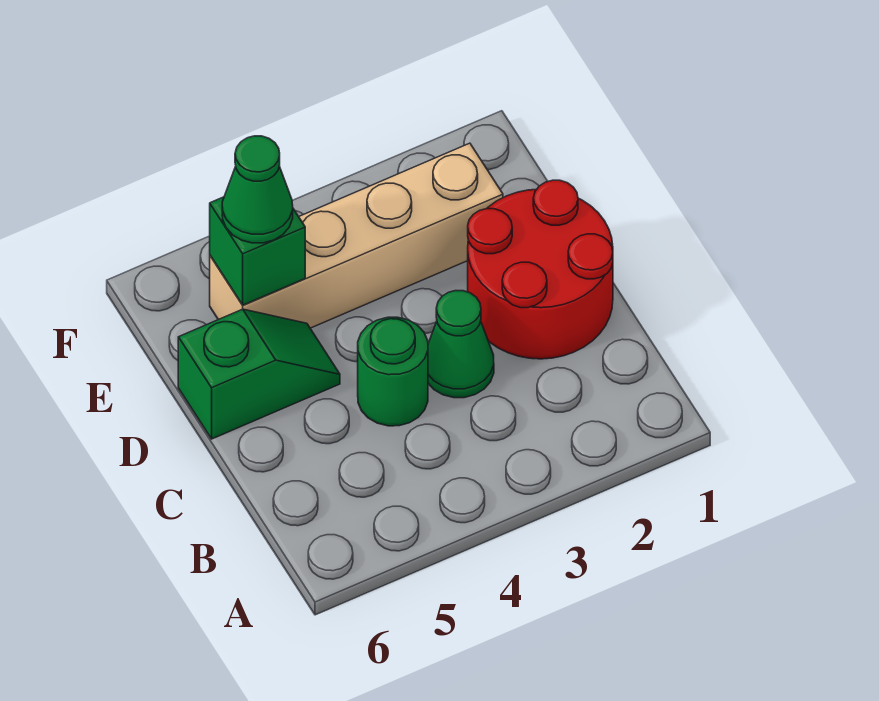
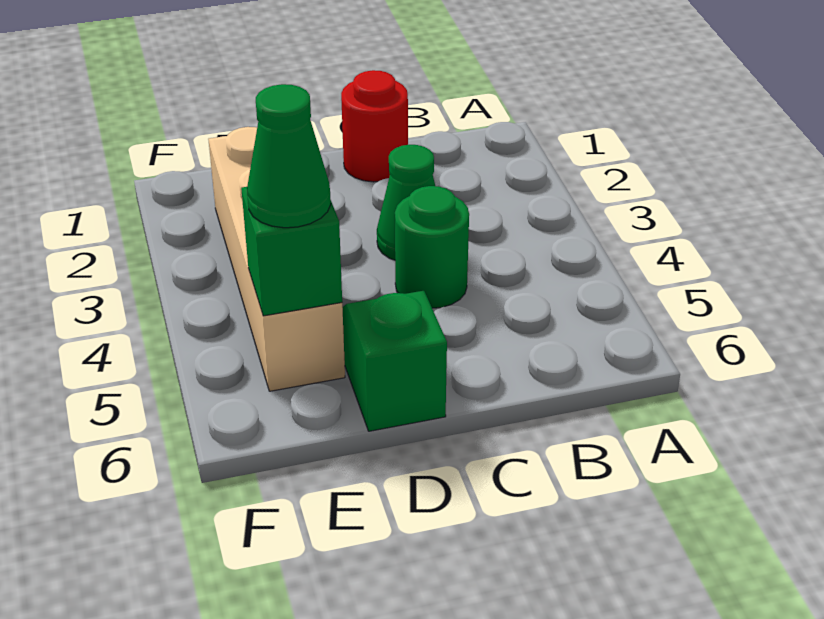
red round brick C1:D2 level 1 -> red round brick C1 level 1

